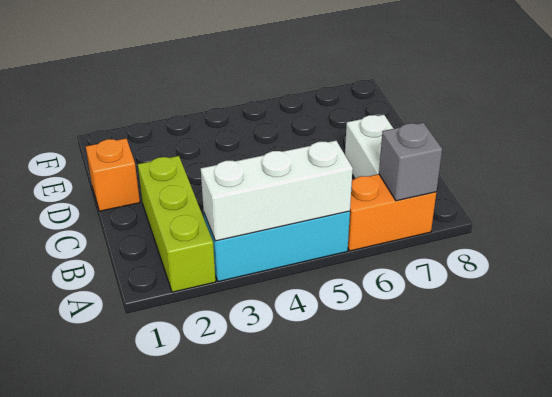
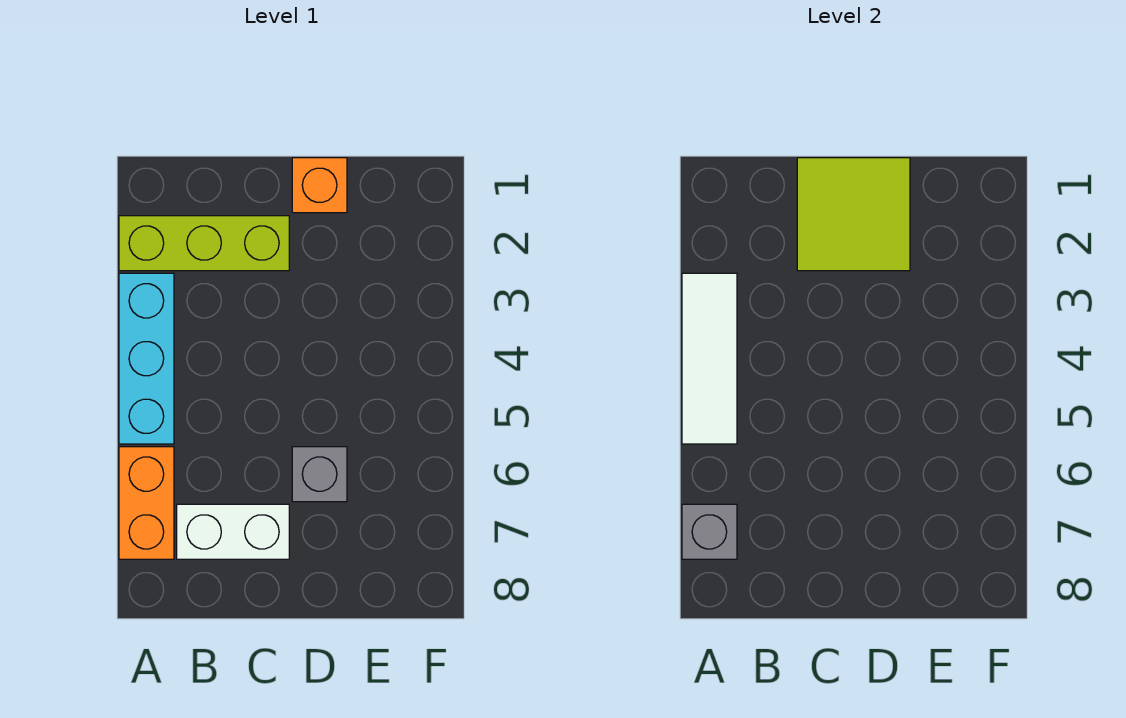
white brick A3:A5 level 2 -> white tile A3:A5 level 2
none -> lime tile C1:D2 level 2
none -> grey brick D6 level 1

